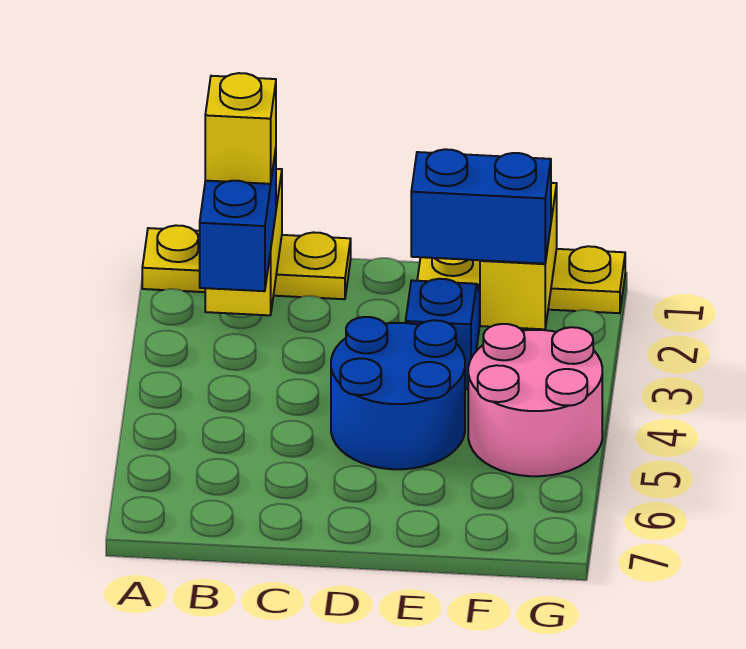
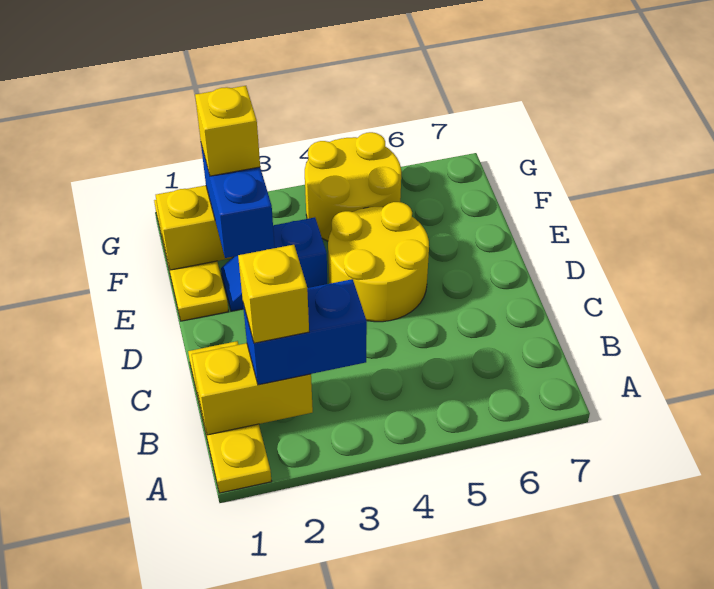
blue round brick D4:E5 level 1 -> yellow round brick D4:E5 level 1
none -> yellow brick F2 level 4
pink round brick F4:G5 level 1 -> yellow round brick F4:G5 level 1

